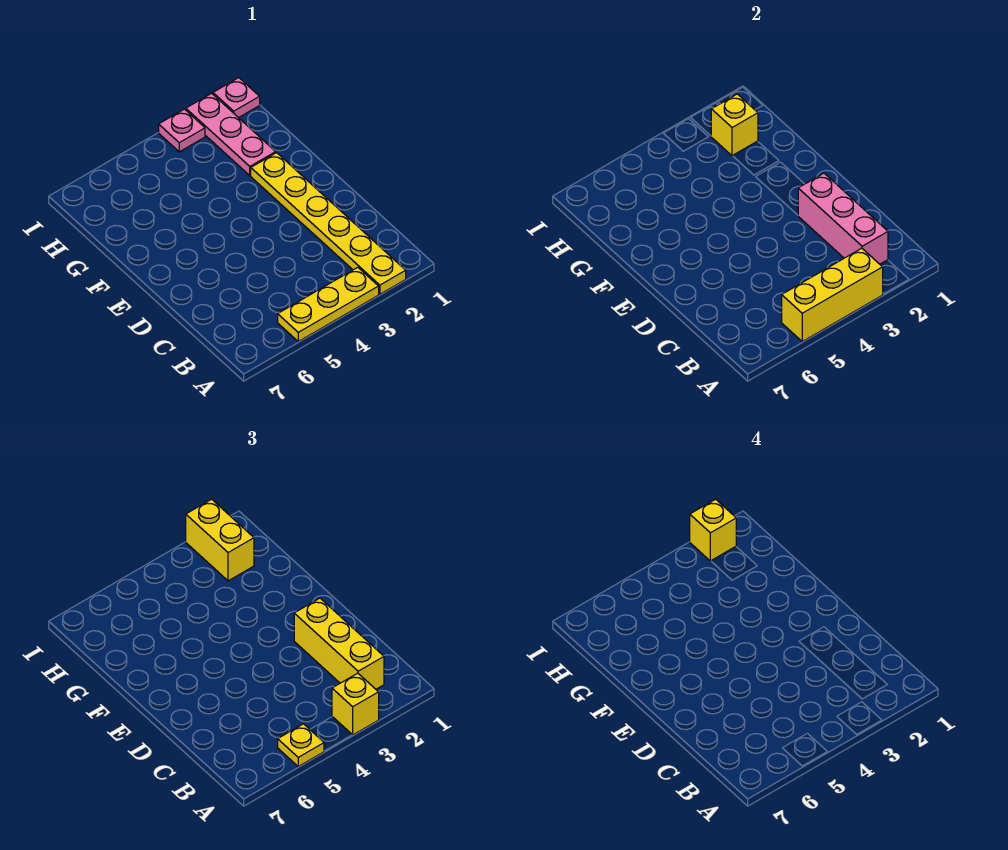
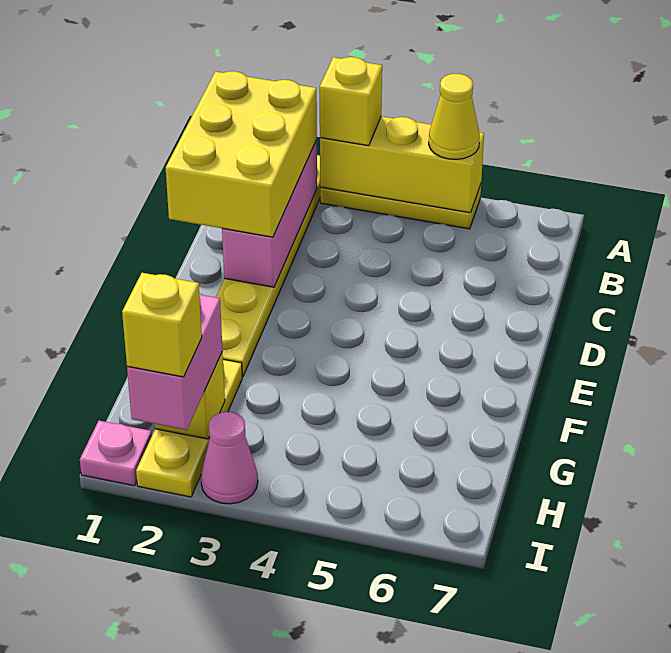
yellow plate A5 level 3 -> yellow cone A5 level 3
yellow brick B2:D2 level 3 -> yellow brick B1:D2 level 3
pink plate G2:I2 level 1 -> yellow plate G2:I2 level 1
yellow brick H2:I2 level 3 -> pink brick H2:I2 level 3
pink plate I3 level 1 -> pink cone I3 level 1

